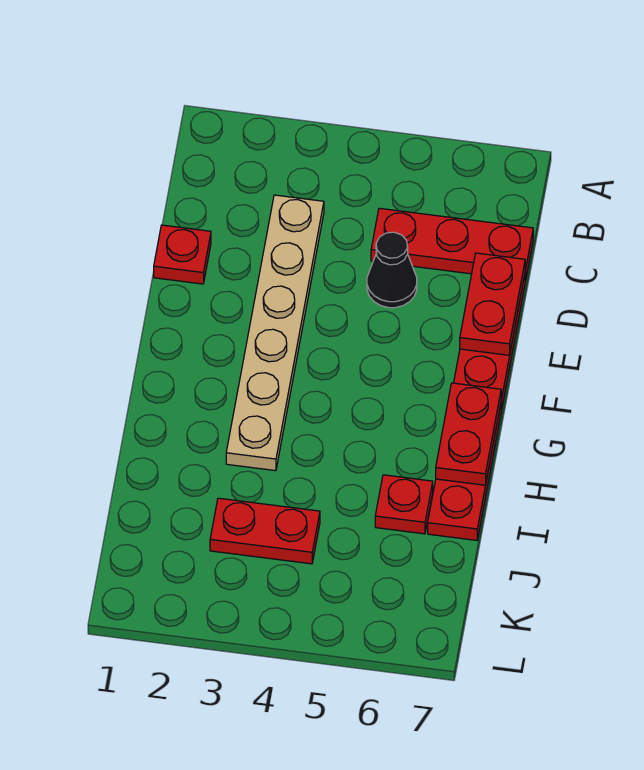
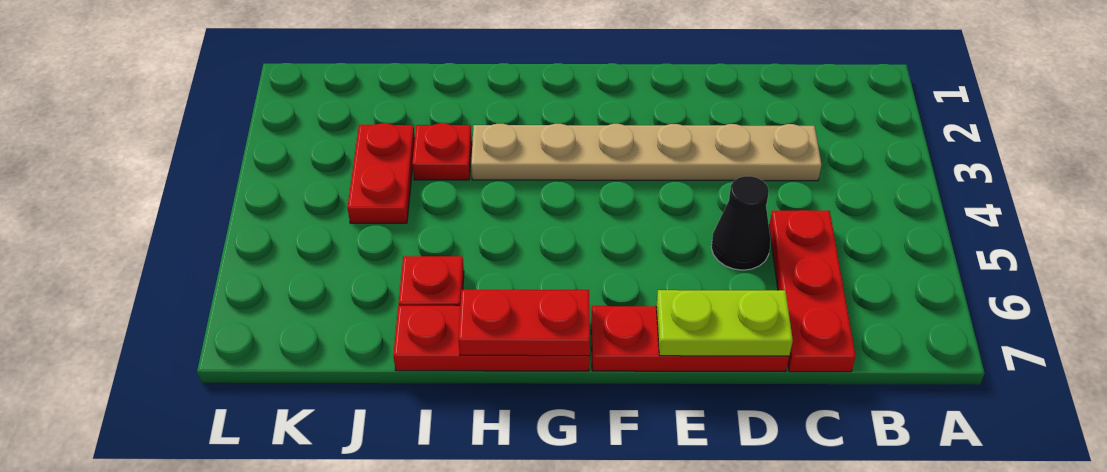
red plate D1 level 1 -> red plate I3 level 1
red plate D7:E7 level 2 -> lime plate D7:E7 level 2

